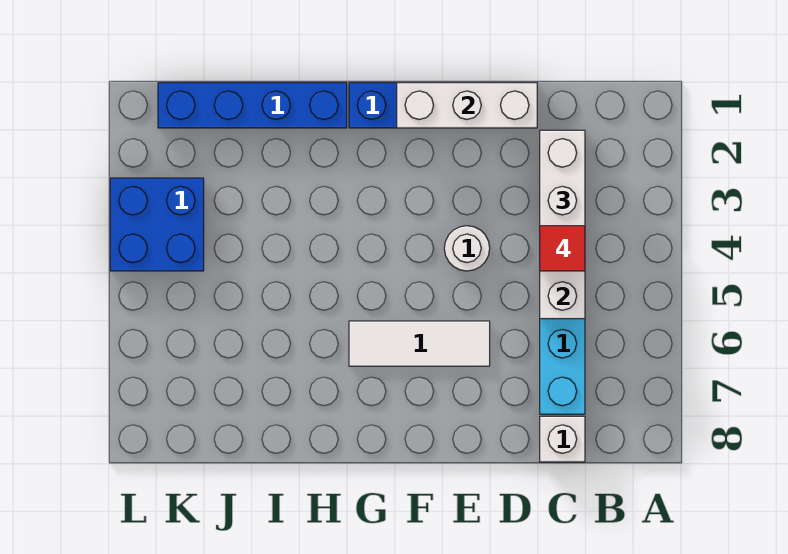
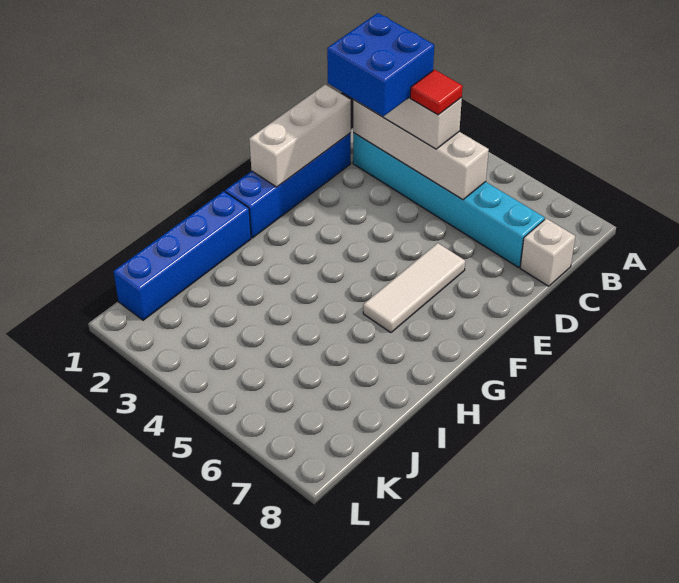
white round brick E4 level 1 -> none
blue brick K3:L4 level 1 -> blue brick C2:D3 level 4

